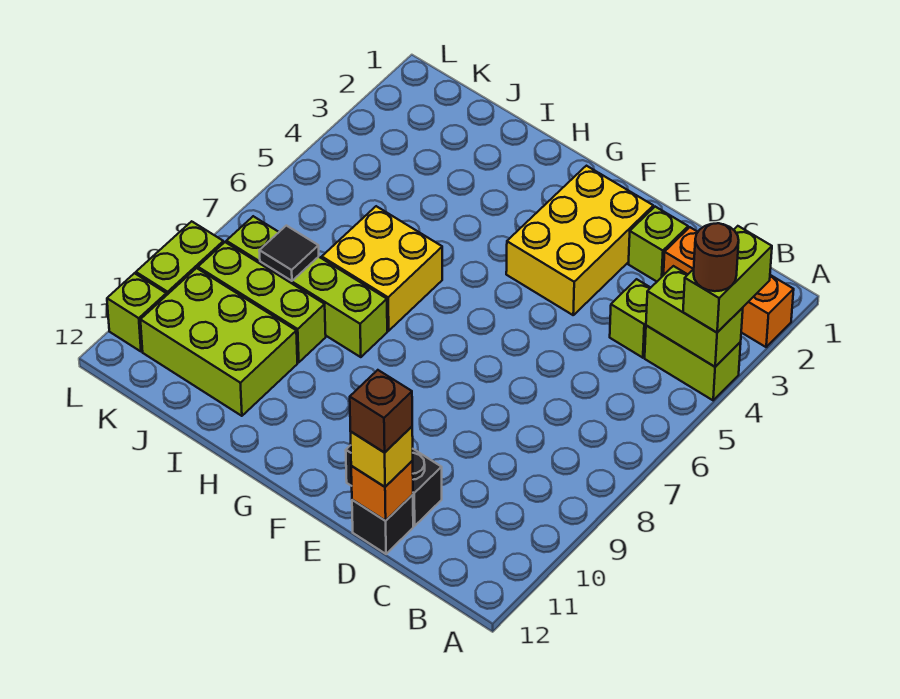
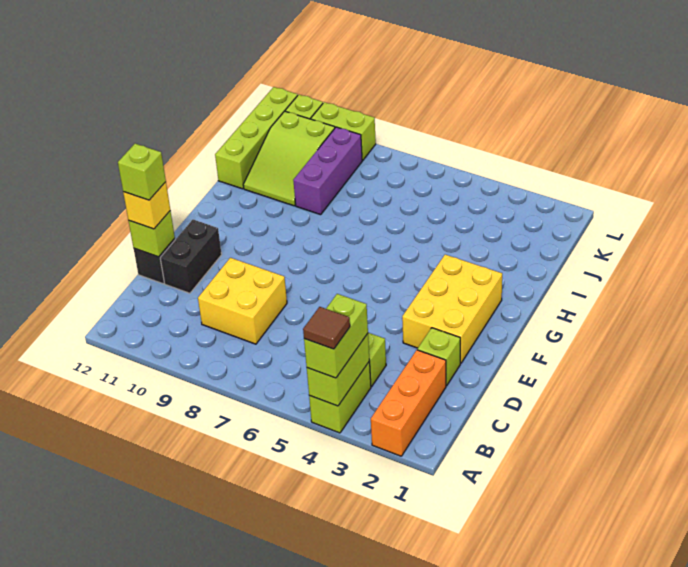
lime brick A3:A4 level 3 -> lime brick A4:B4 level 3
brown round brick A4 level 4 -> brown tile A4 level 4
orange brick D12 level 2 -> lime brick D12 level 2
brown brick D12 level 4 -> lime brick D12 level 4
yellow brick E2:F4 level 1 -> yellow brick E2:G3 level 1
yellow brick H6:I7 level 1 -> yellow brick C8:D9 level 1
lime brick H8:K8 level 1 -> lime brick I12:L12 level 1
lime brick I9:K9 level 1 -> purple brick I9:K9 level 1
lime brick I10:K11 level 1 -> lime slope I10:K11 level 1 top K
black tile J8 level 2 -> none

